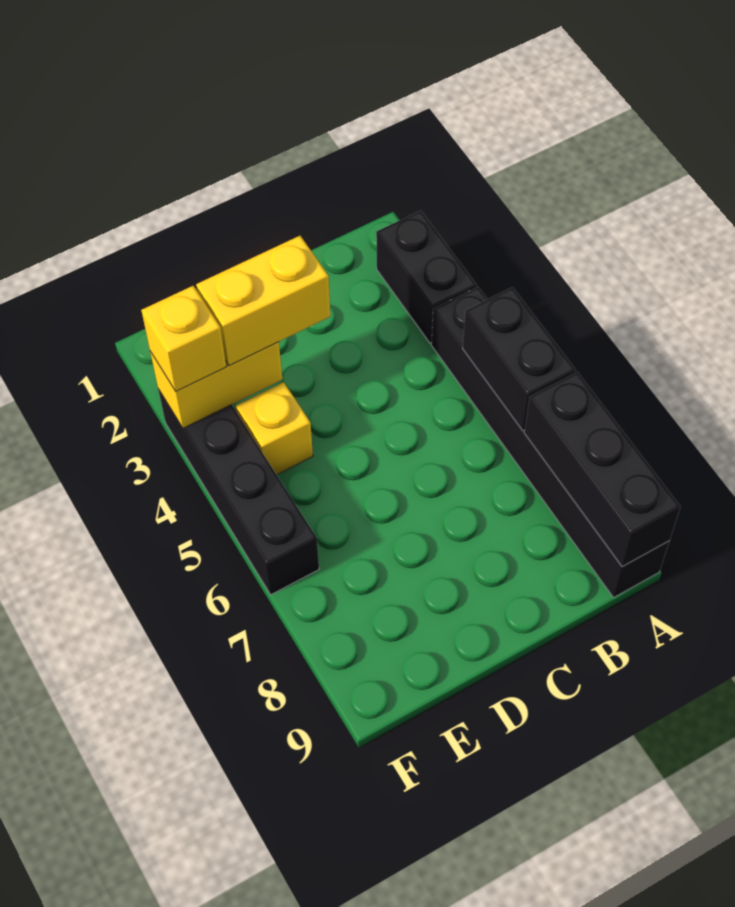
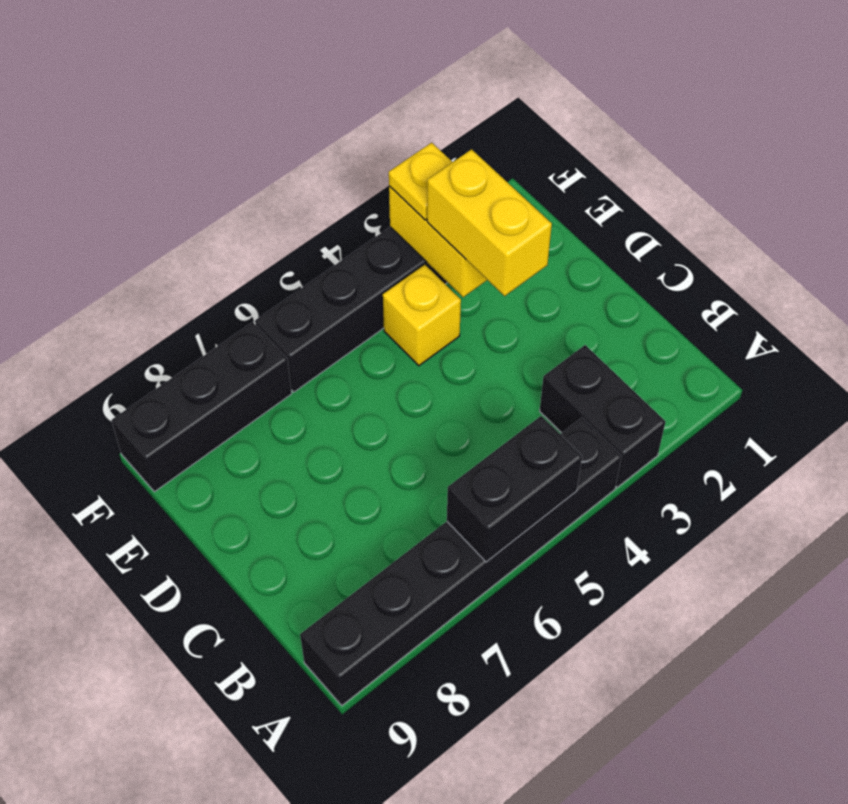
black brick A2:A3 level 1 -> black brick A3:B3 level 1
black brick A7:A9 level 2 -> black brick F7:F9 level 1
yellow brick F3 level 3 -> yellow plate F3 level 3

